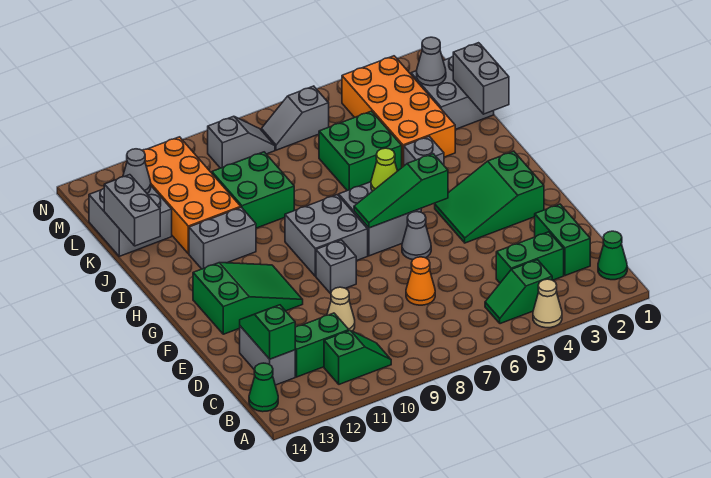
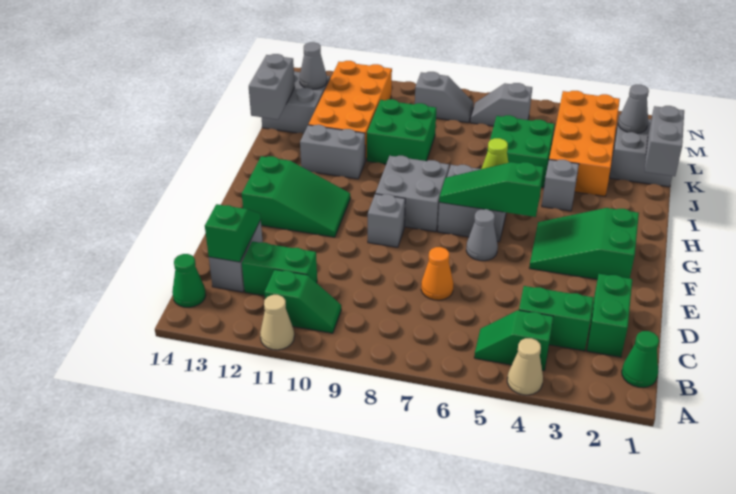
tan cone D10 level 1 -> tan cone A11 level 1

